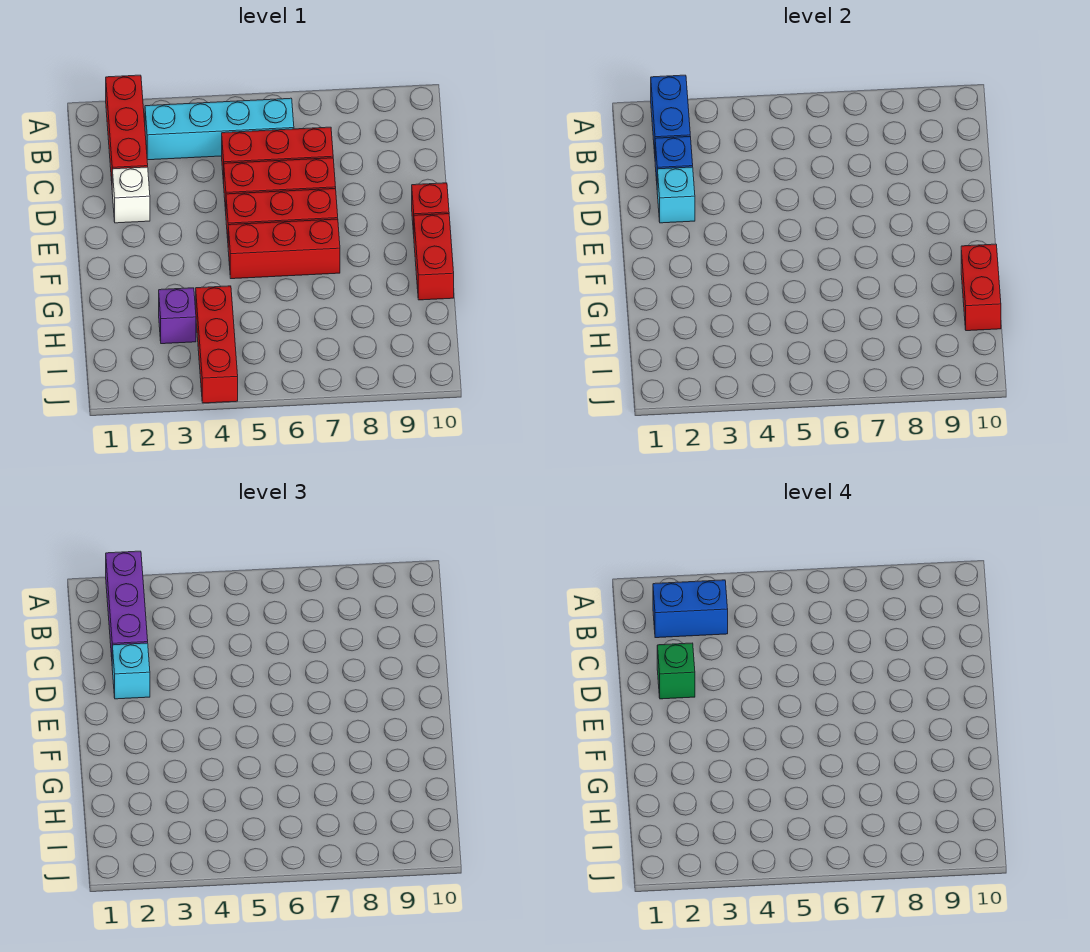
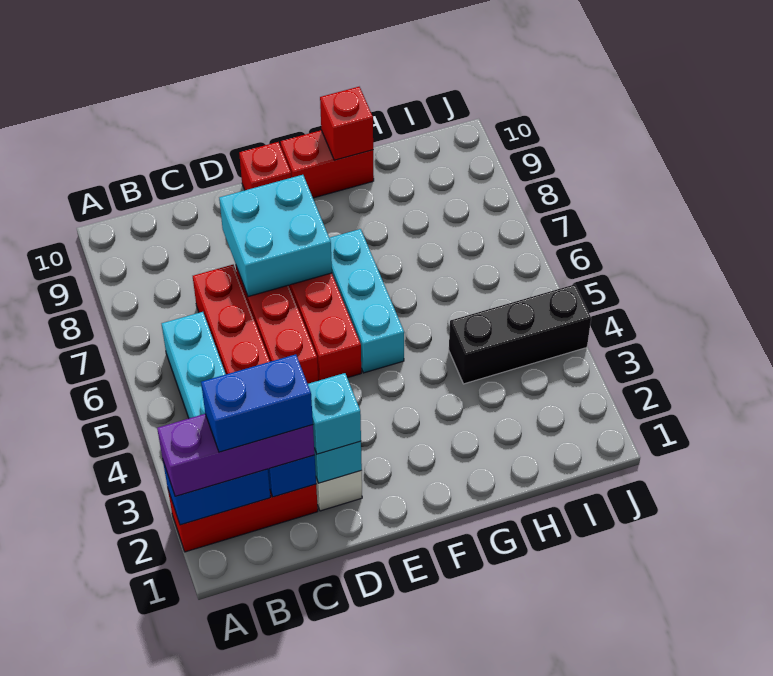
blue brick B2:B3 level 4 -> blue brick B2:C2 level 4
green brick D2 level 4 -> none
none -> cyan brick D7:E8 level 2
red brick F5:F7 level 1 -> cyan brick F5:F7 level 1
red brick G10:H10 level 2 -> red brick G10 level 2
purple brick H3 level 1 -> none
red brick H4:J4 level 1 -> black brick H4:J4 level 1

